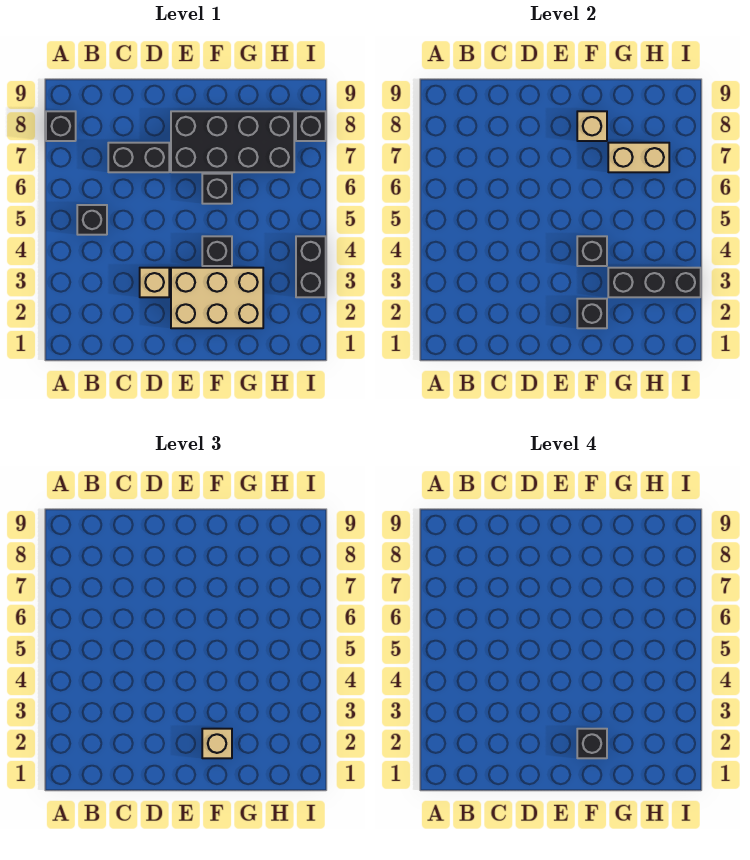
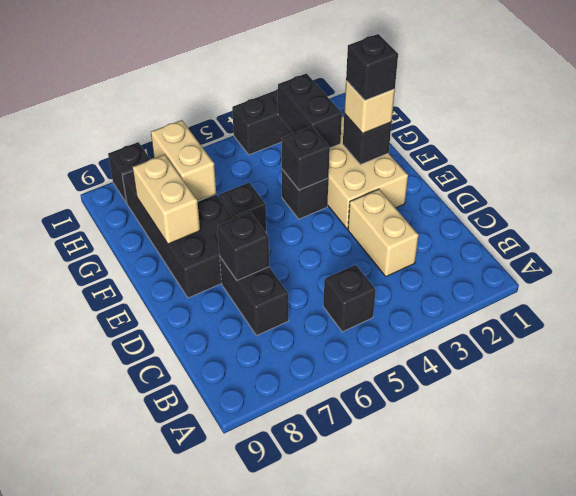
black brick A8 level 1 -> black brick D7 level 2
tan brick D3 level 1 -> tan brick C3:D3 level 1
tan brick F8 level 2 -> tan brick F8:G8 level 2
black brick G3:I3 level 2 -> black brick G3:H3 level 2

